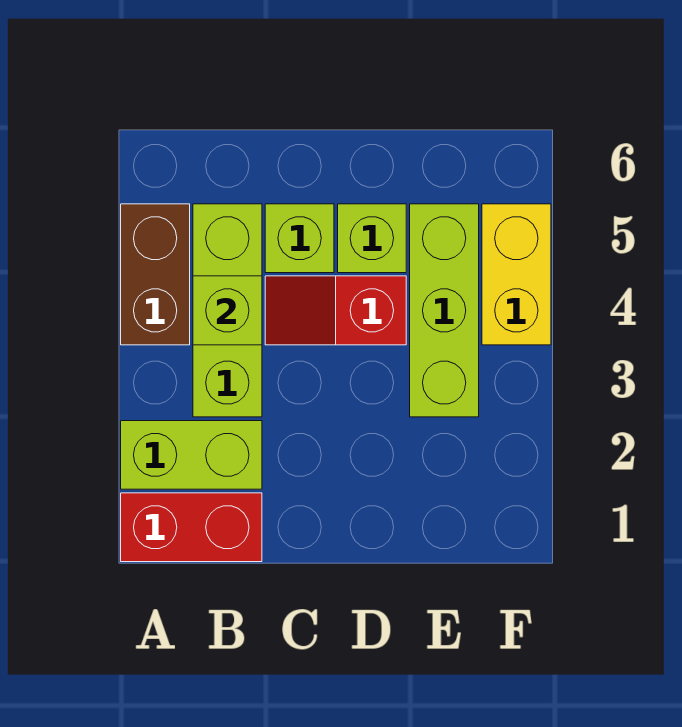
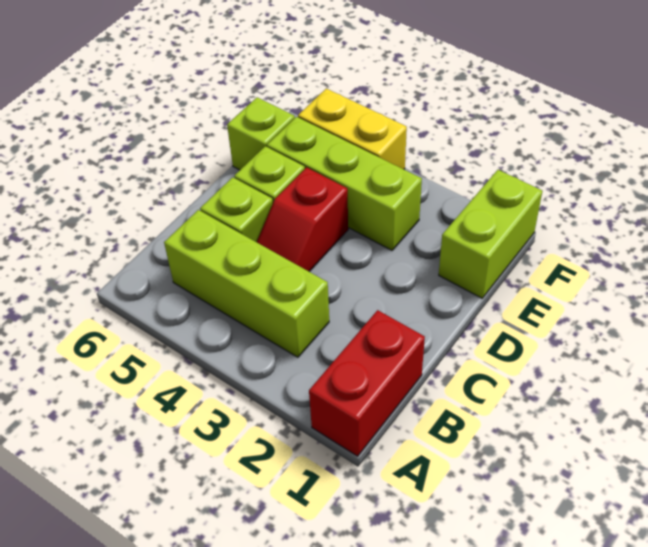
lime brick A2:B2 level 1 -> lime brick E1:F1 level 1
brown brick A4:A5 level 1 -> none
lime brick B4 level 2 -> lime brick E6 level 1

